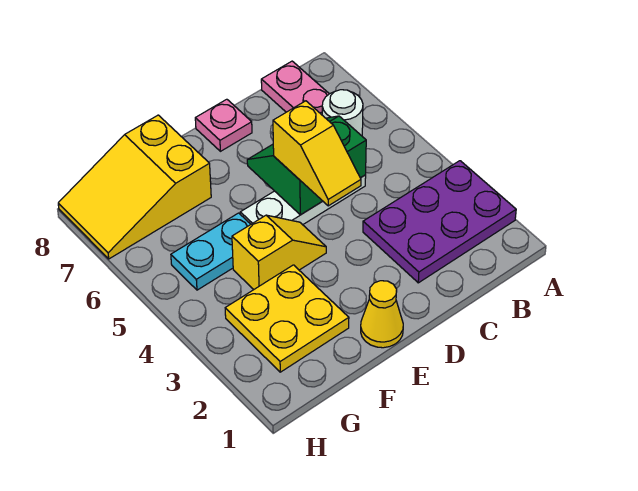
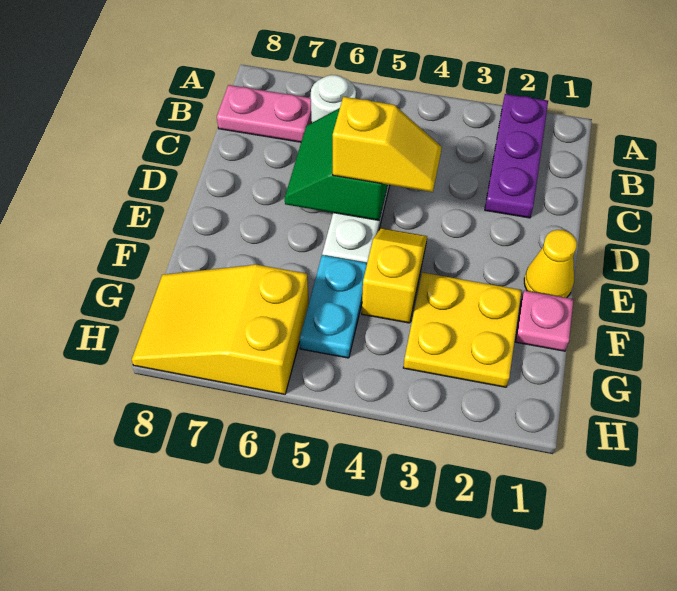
purple plate A2:C3 level 1 -> purple plate A2:C2 level 1
pink plate D8 level 1 -> pink plate F1 level 1
yellow slope F7:H8 level 1 top F -> yellow slope G6:H8 level 1 top 6

